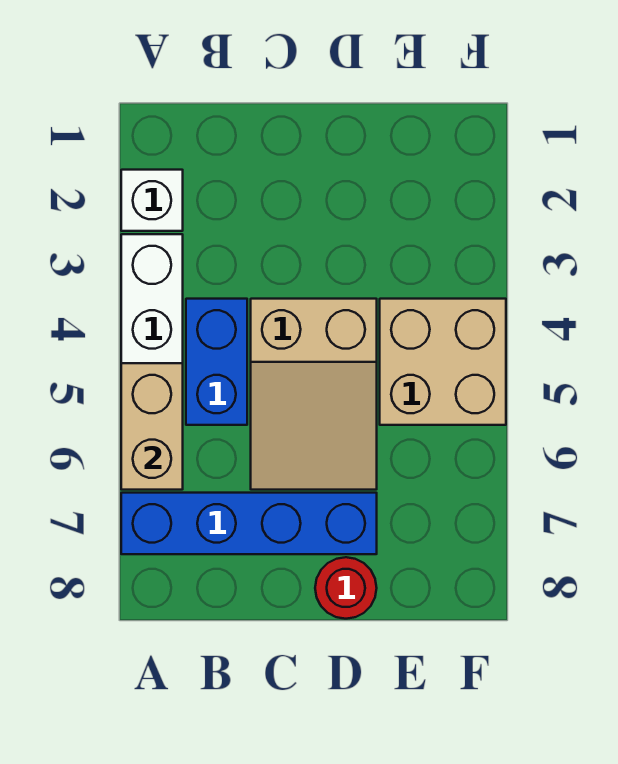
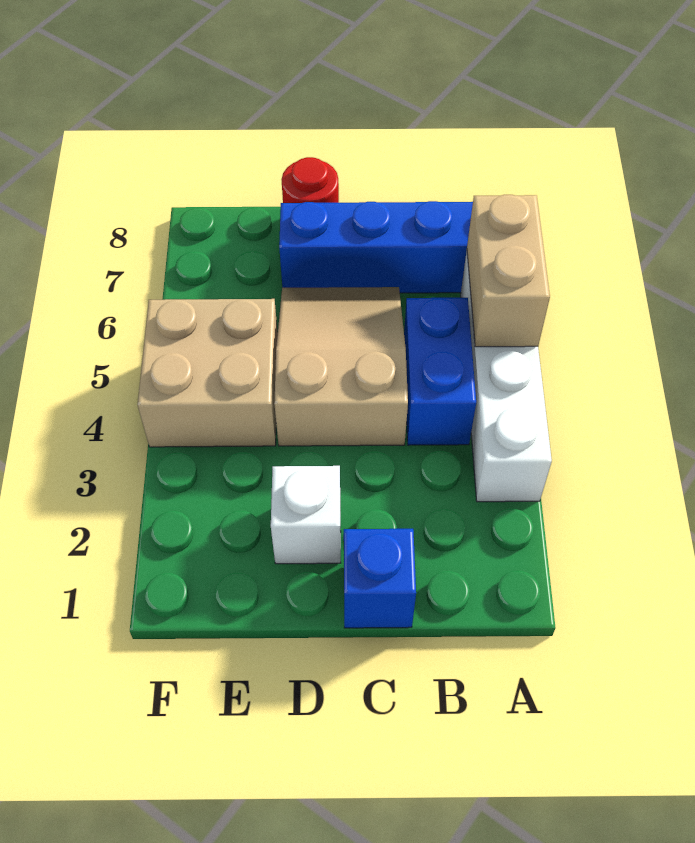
white brick A2 level 1 -> white brick D2 level 1
none -> blue brick C1 level 1

